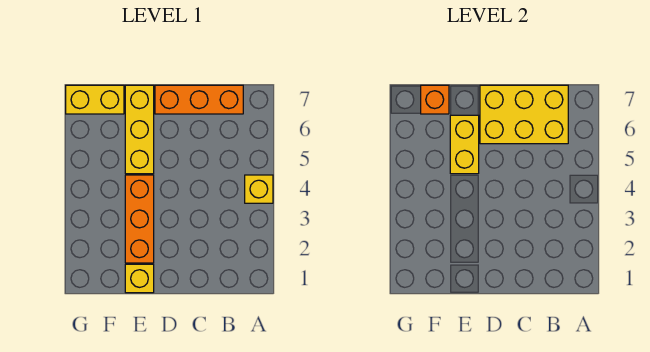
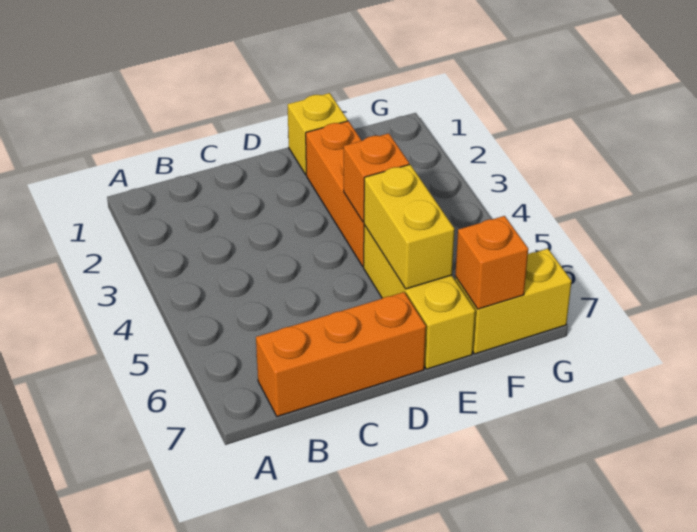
yellow brick A4 level 1 -> none
yellow brick B6:D7 level 2 -> none
none -> orange brick E4 level 2

